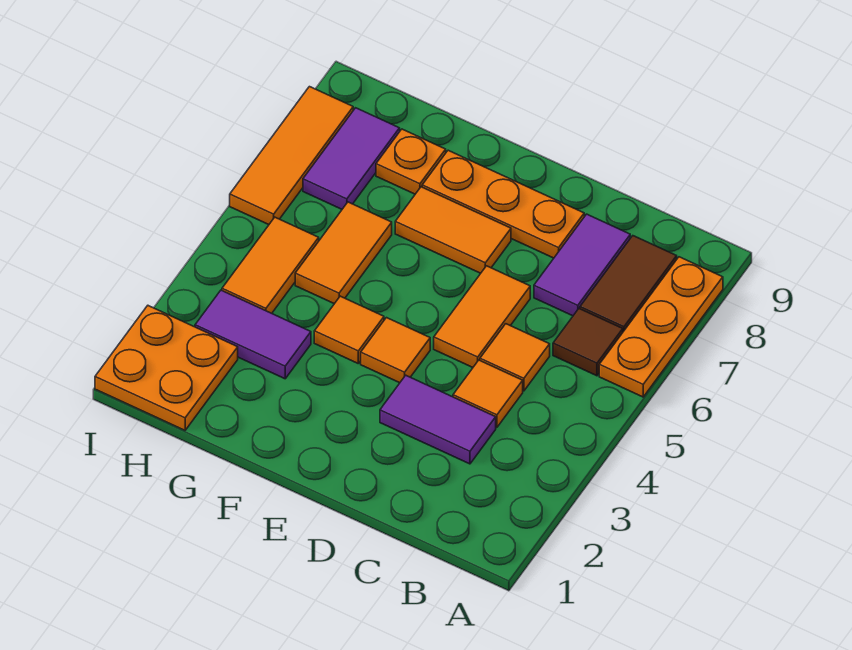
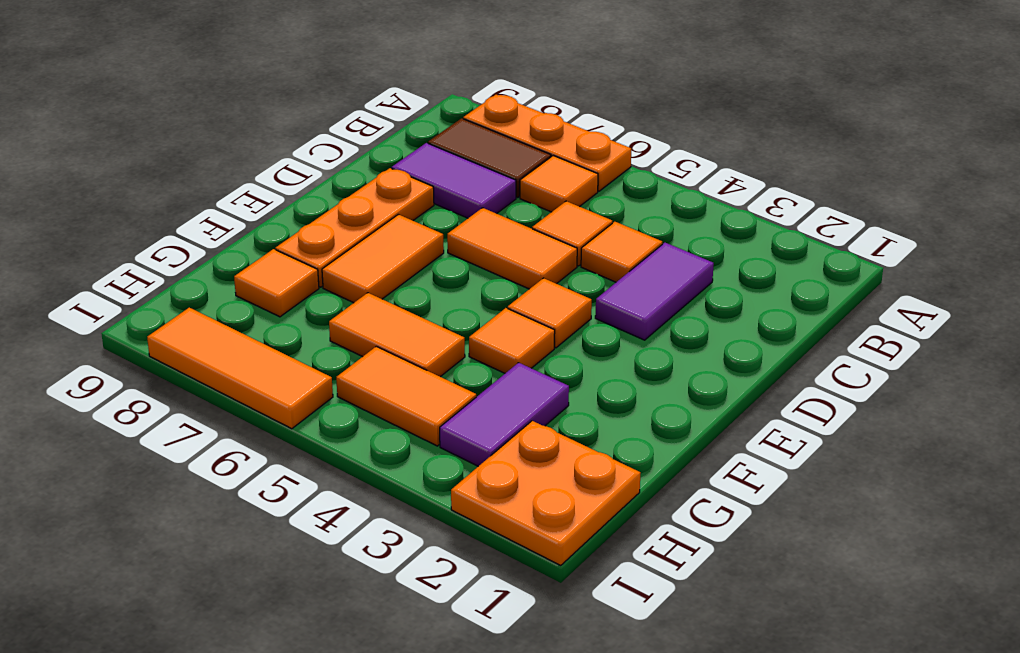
brown tile B6 level 1 -> orange tile B6 level 1
orange plate G8 level 1 -> orange tile G8 level 1
purple tile H7:H8 level 1 -> none

